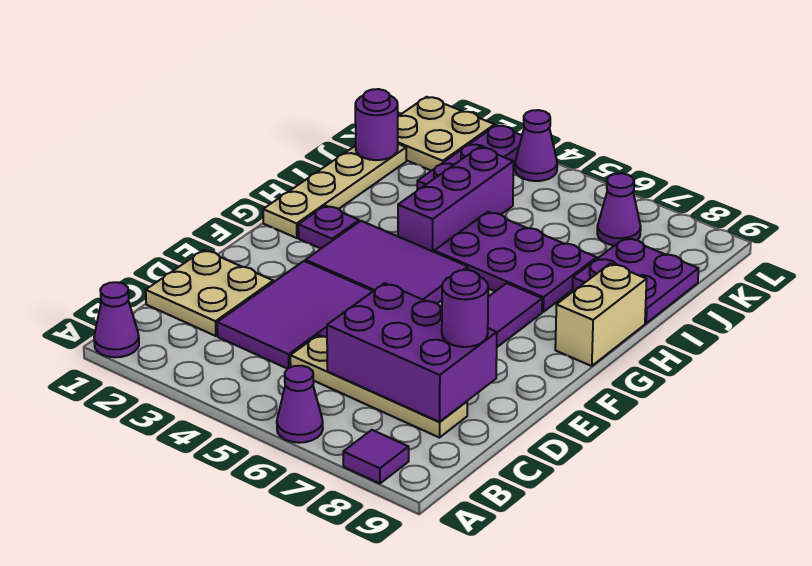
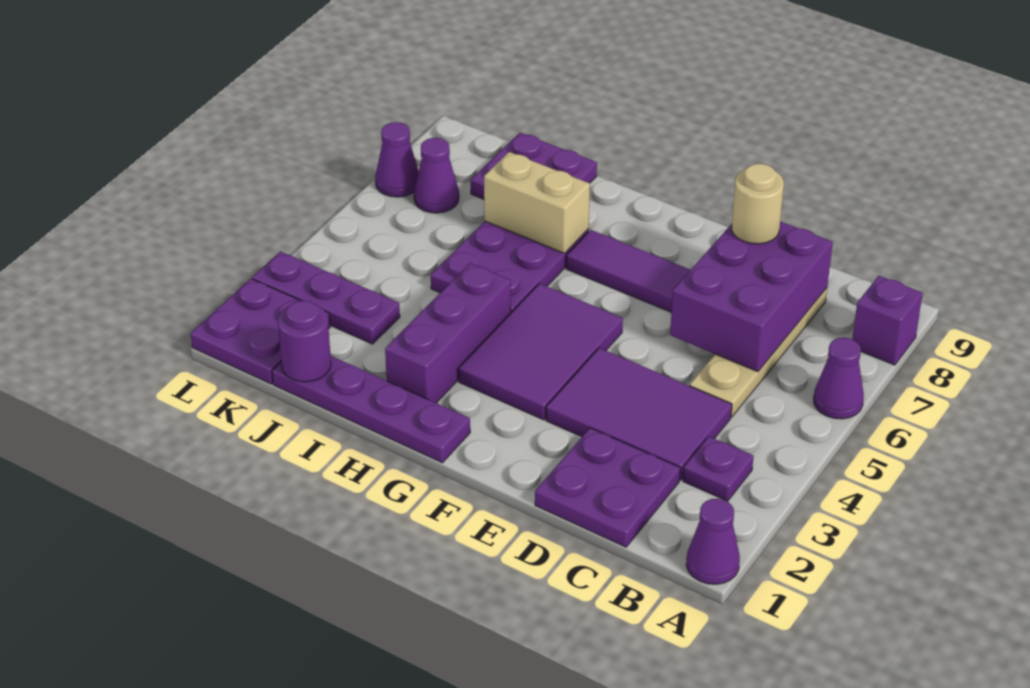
purple tile A8 level 1 -> purple brick A8 level 1
tan plate C1:D2 level 1 -> purple plate C1:D2 level 1
purple round brick D8 level 3 -> tan round brick D8 level 3
tan plate G1:J1 level 1 -> purple plate G1:J1 level 1
purple plate G2 level 1 -> purple plate B3 level 1
tan brick G9:H9 level 1 -> tan brick H7:I7 level 2
purple brick H4:J4 level 1 -> purple brick H2:H4 level 1
tan plate K1:L2 level 1 -> purple plate K1:L2 level 1
purple cone L4 level 1 -> purple cone L7 level 1

